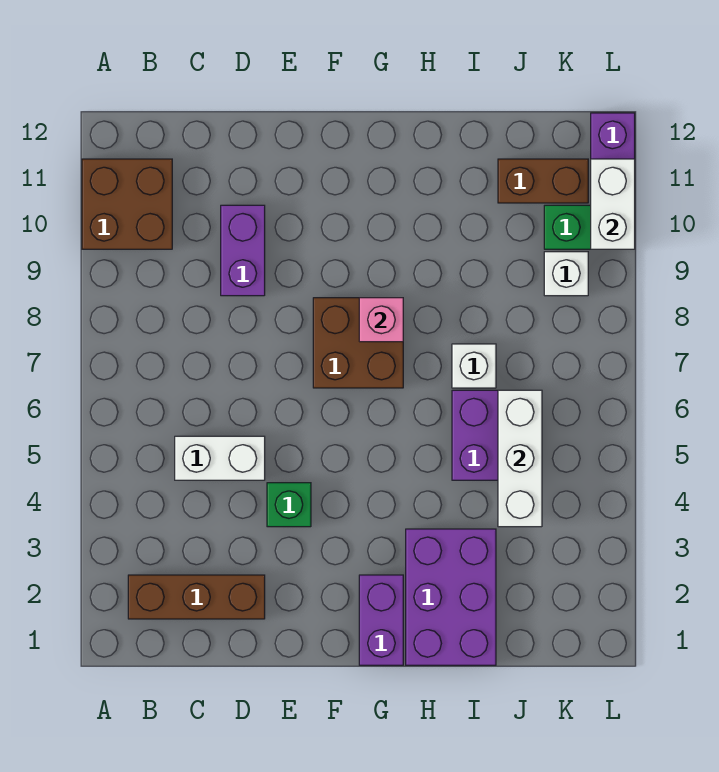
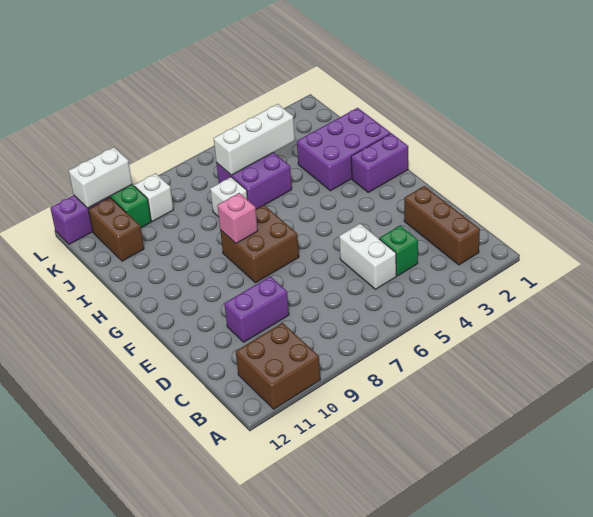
green brick E4 level 1 -> green brick C4 level 1

